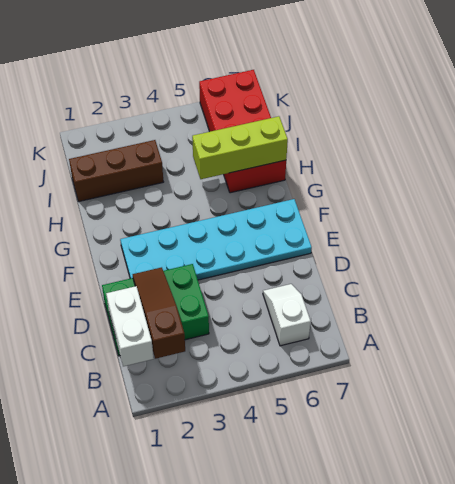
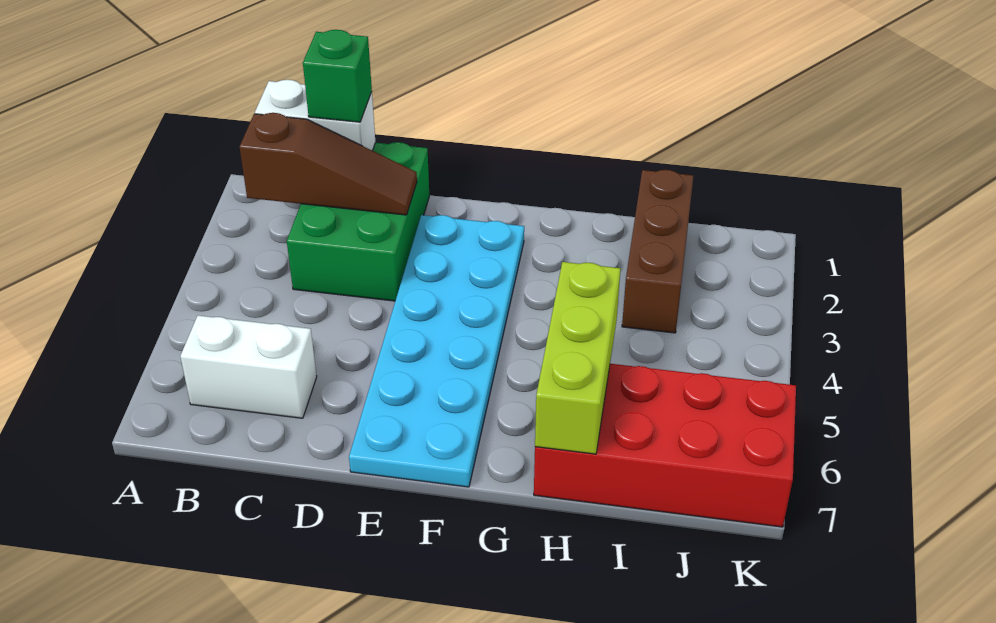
white slope B6:C6 level 1 top B -> white brick B6:C6 level 1
none -> green brick C1 level 3

